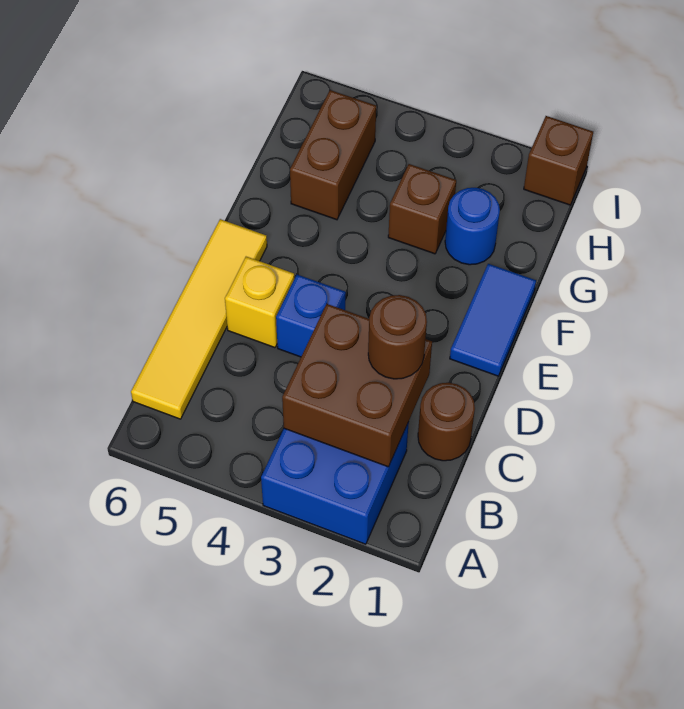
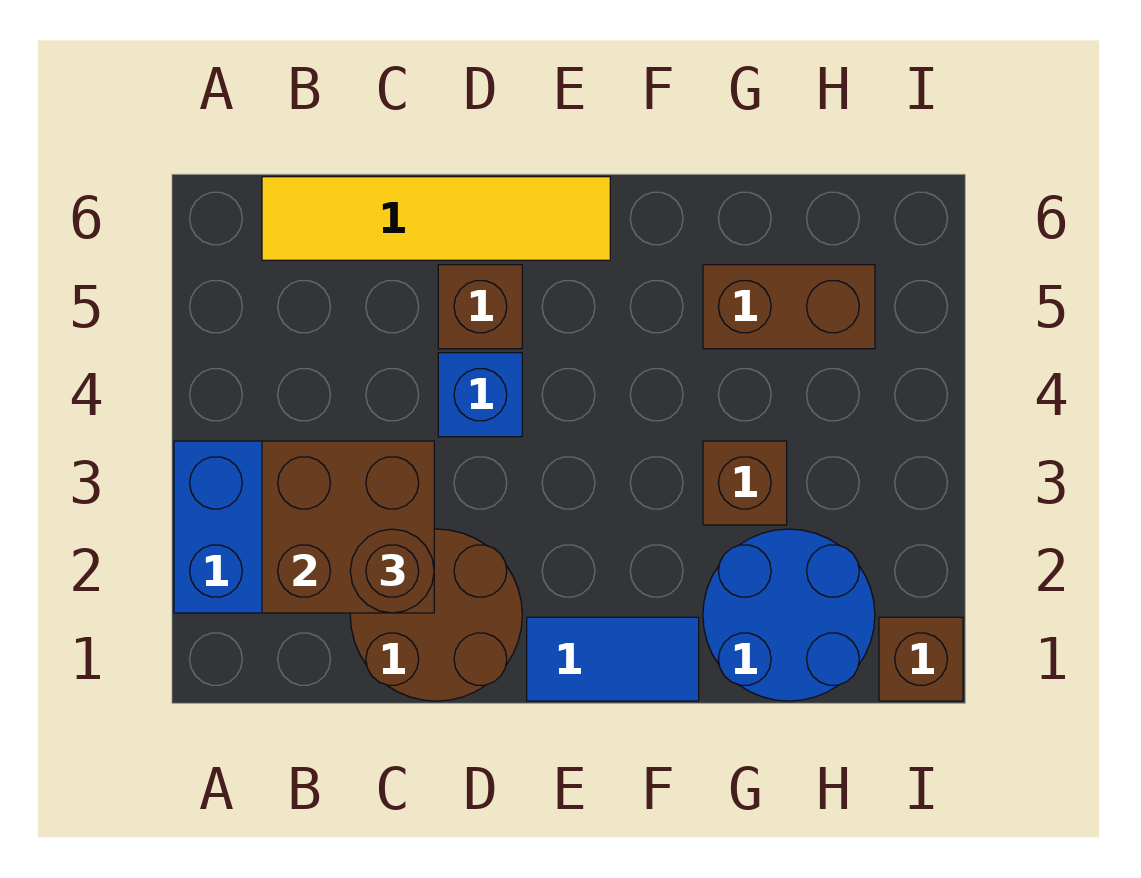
brown round brick C1 level 1 -> brown round brick C1:D2 level 1
yellow brick D5 level 1 -> brown brick D5 level 1
blue round brick G2 level 1 -> blue round brick G1:H2 level 1

